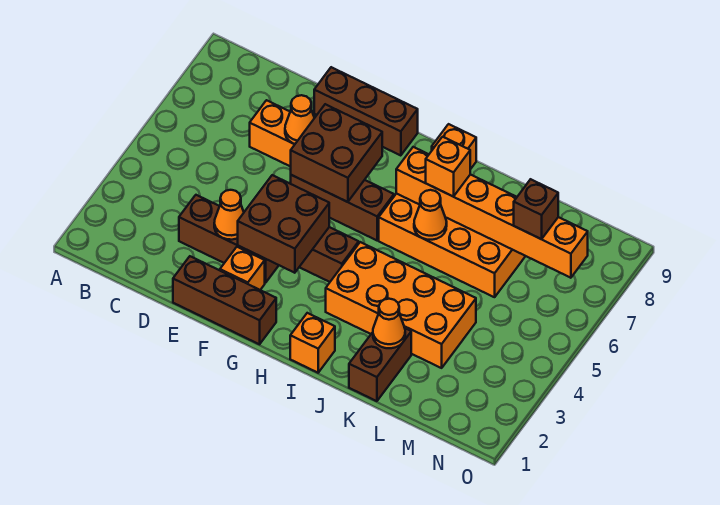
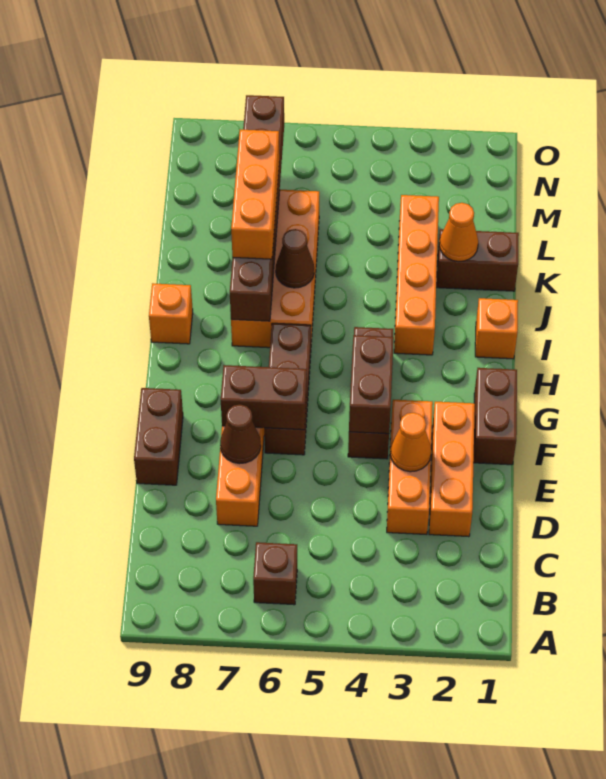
brown brick D3:F3 level 1 -> orange brick D3:F3 level 1
brown brick E1:G1 level 1 -> brown brick F1:G1 level 1
orange cone E7 level 2 -> brown cone E7 level 2
brown brick E9:G9 level 1 -> brown brick E9:F9 level 1
orange brick F2 level 1 -> orange brick D2:F2 level 1
brown brick F3:G4 level 2 -> brown brick F4:G4 level 2
brown brick F6:G7 level 2 -> brown brick F6:F7 level 2
orange brick I3:L4 level 1 -> orange brick I3:L3 level 1
orange brick I7:N7 level 2 -> brown brick I7:N7 level 2
orange cone J6 level 2 -> brown cone J6 level 2
orange brick J7 level 3 -> orange brick J7:L7 level 3
brown brick M7 level 3 -> brown brick B6 level 1

